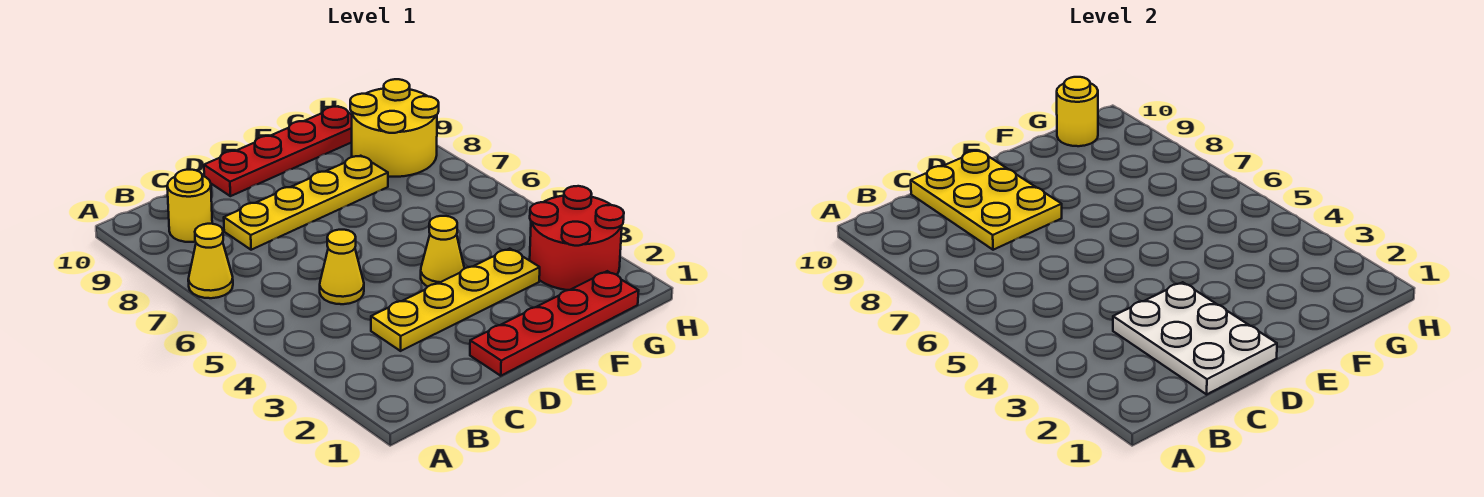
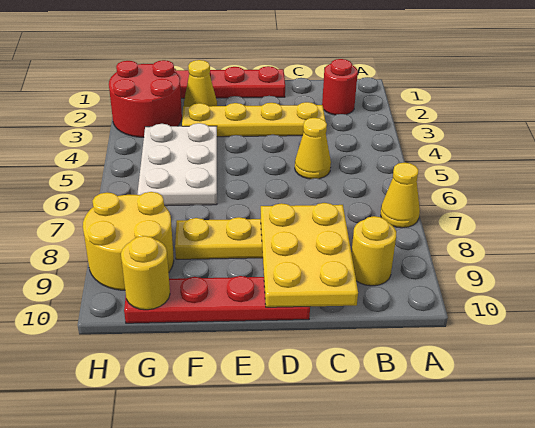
none -> red round brick B2 level 1
white plate C1:D3 level 2 -> white plate F4:G6 level 1
yellow cone E4 level 1 -> yellow cone F2 level 1

